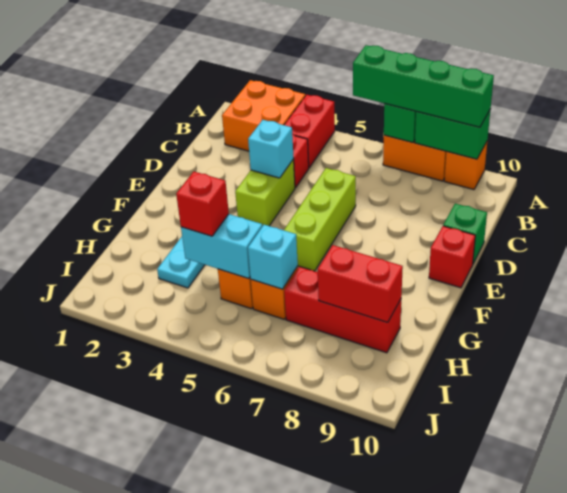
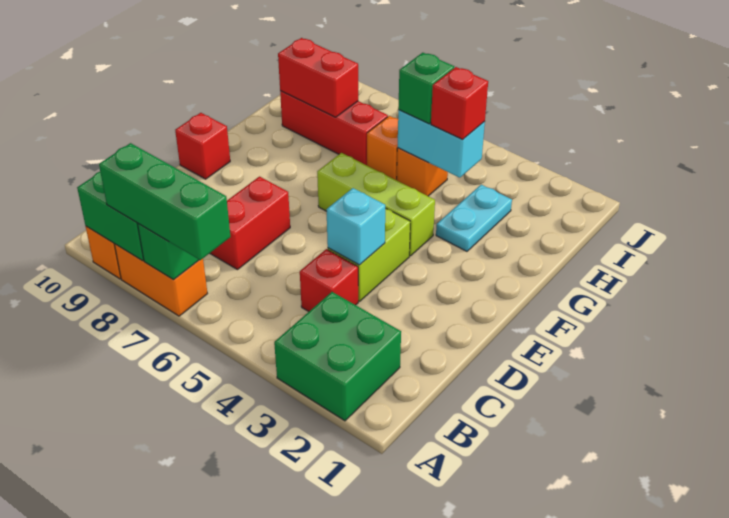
orange brick A2:B3 level 1 -> green brick A2:B3 level 1
red brick A4:B4 level 1 -> red brick C7:D7 level 1
green brick A6:A9 level 3 -> green brick A6:A8 level 3
lime brick D6:F6 level 1 -> lime brick F4:F6 level 1
green brick D10 level 1 -> green brick H5 level 3
cyan brick H6 level 2 -> none

